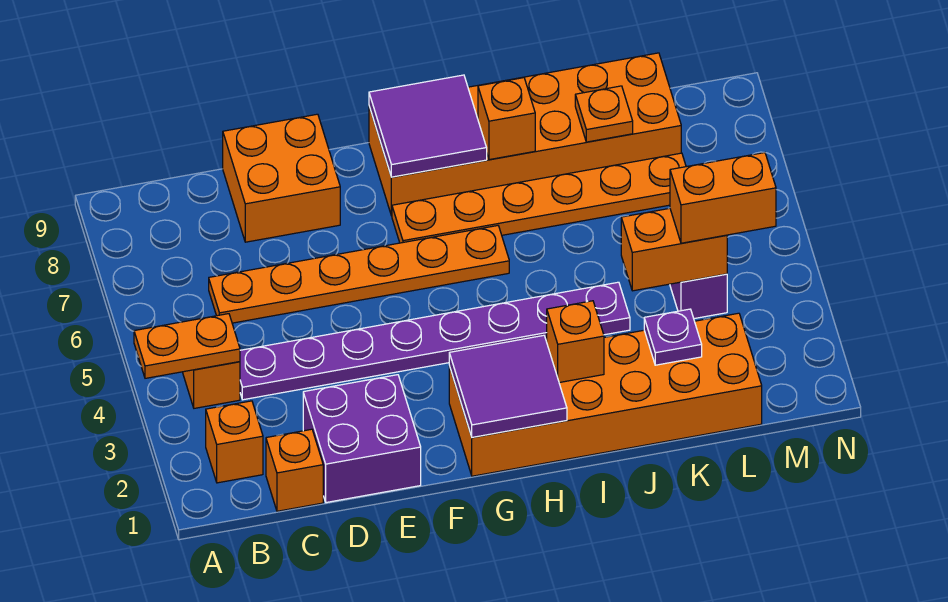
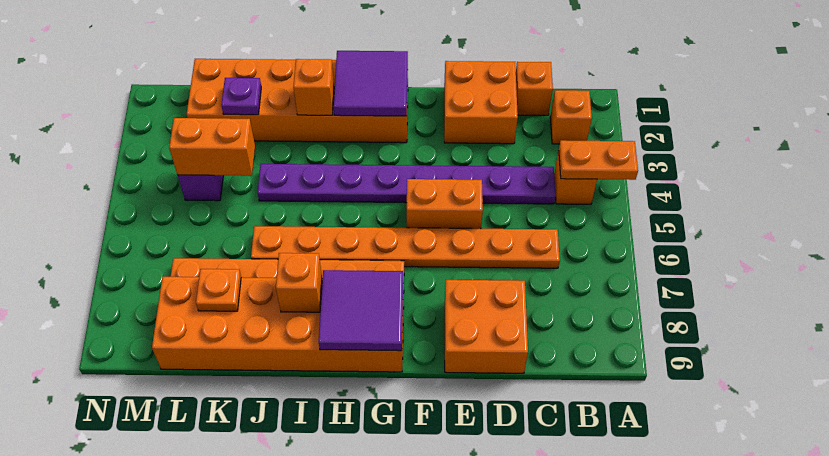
orange plate C6:H6 level 1 -> orange plate C6:J6 level 1
purple brick D1:E2 level 1 -> orange brick D1:E2 level 1
orange brick L4:M4 level 3 -> orange brick E5:F5 level 1

